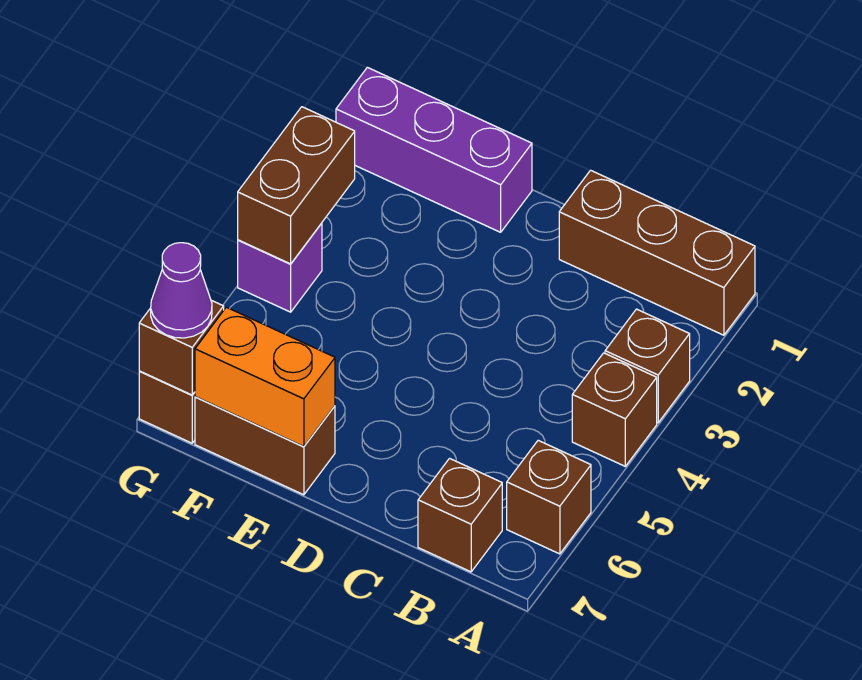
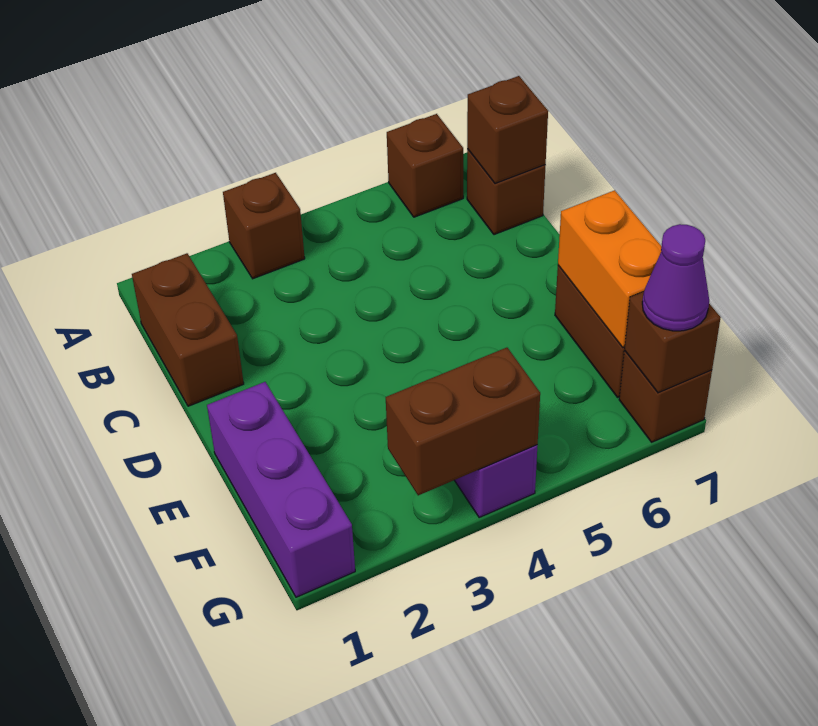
brown brick A1:C1 level 1 -> brown brick B1:C1 level 1
brown brick A4 level 1 -> brown brick B7 level 2

